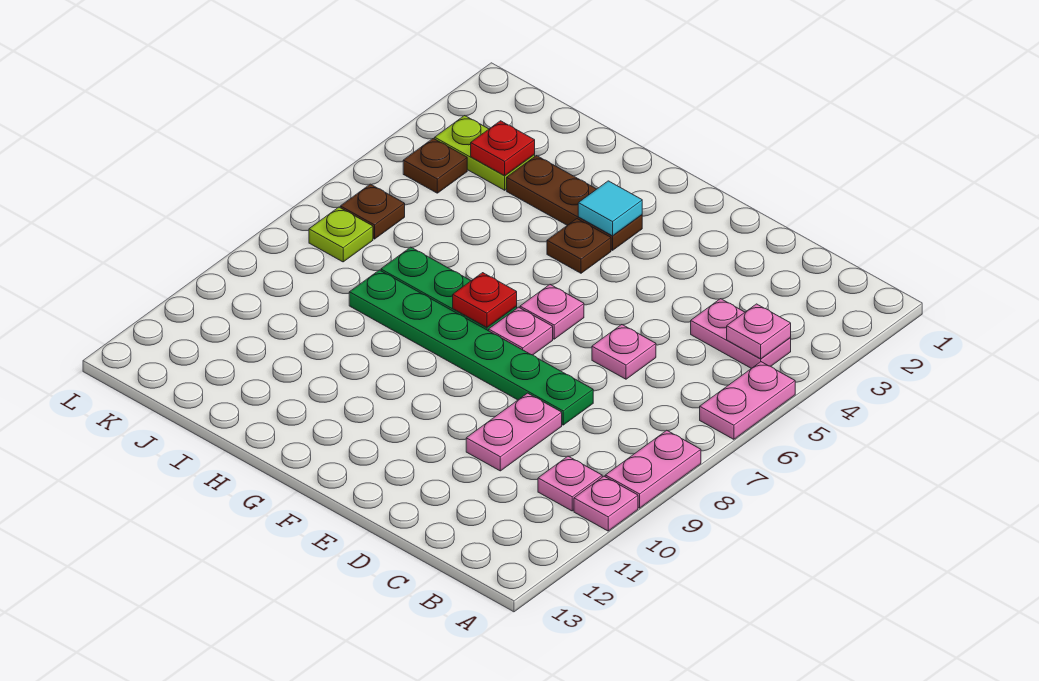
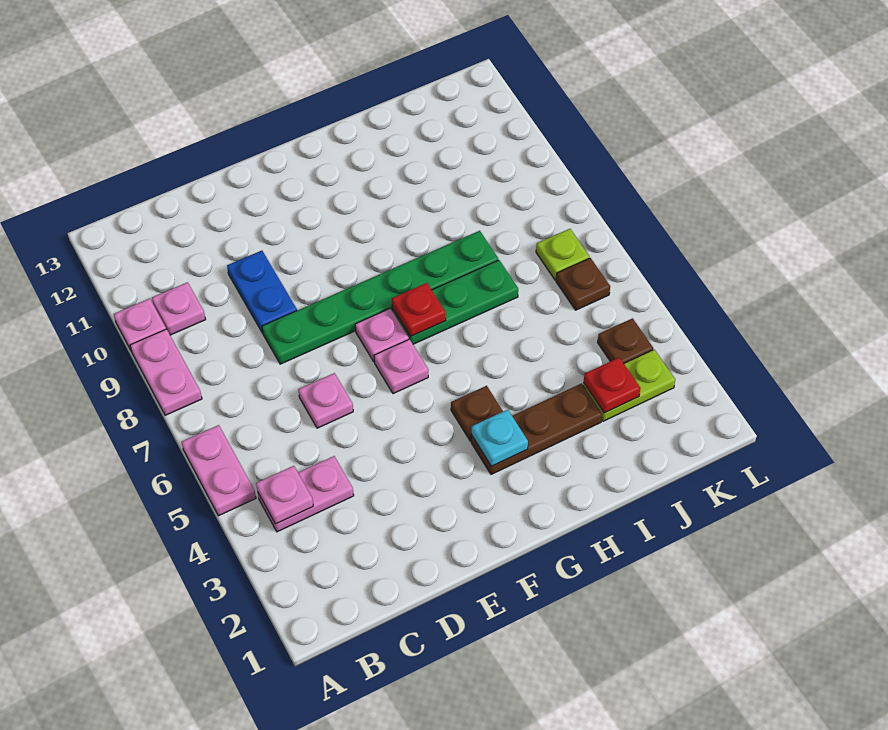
pink plate D9:D10 level 1 -> blue plate D9:D10 level 1
cyan tile G3 level 2 -> cyan plate G3 level 2

